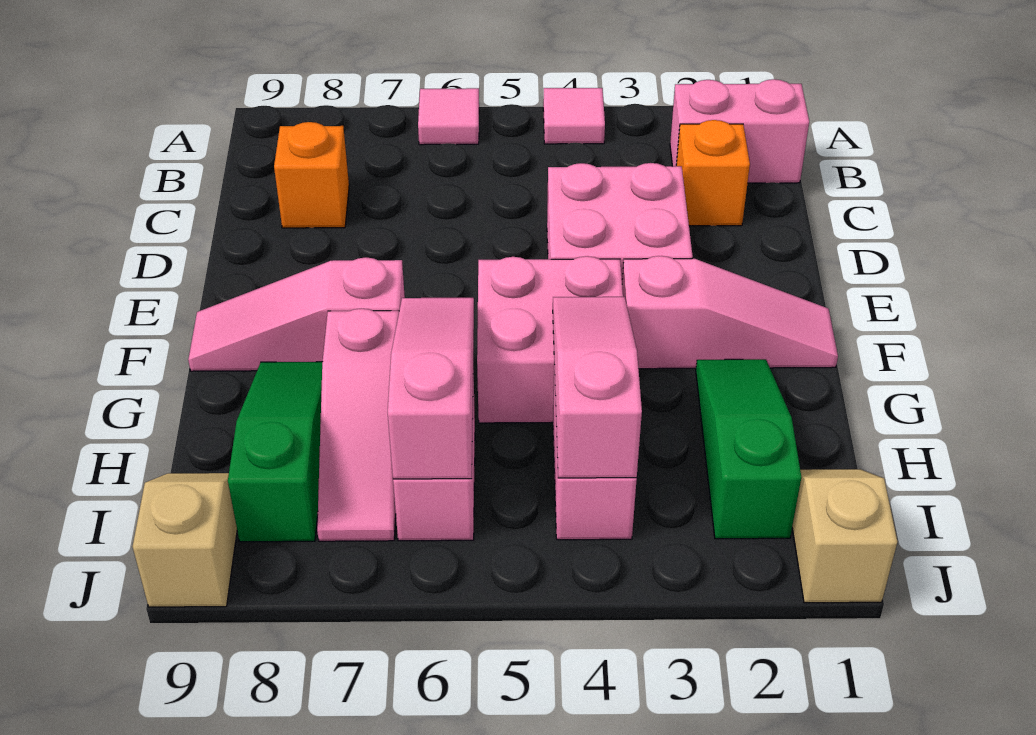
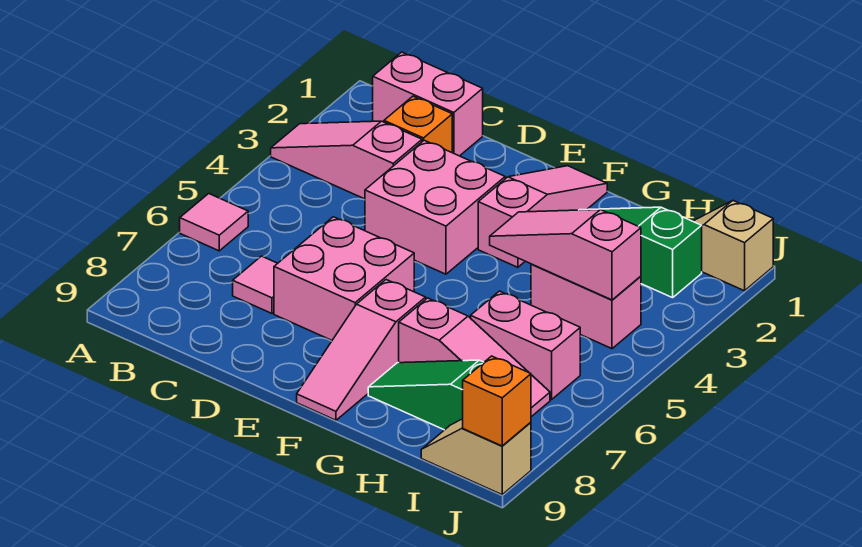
pink tile A4 level 1 -> pink tile C7 level 1
pink brick B1:B2 level 1 -> pink brick B1:C1 level 1
orange brick C8 level 1 -> orange brick J9 level 2
pink brick F4:G5 level 1 -> pink brick D6:E7 level 1
pink slope G6:I6 level 2 top I -> pink slope A3:C3 level 1 top C

